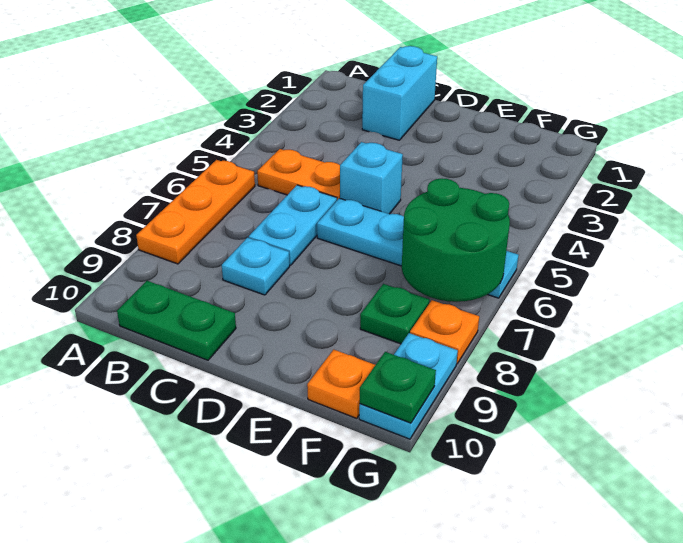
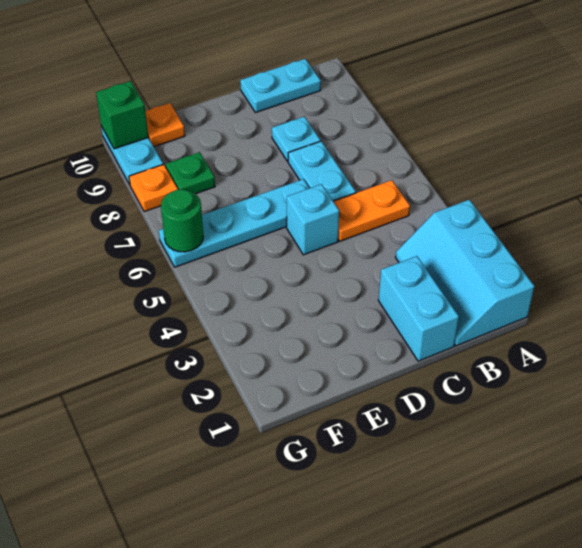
none -> cyan slope A1:B3 level 1 top A
orange plate A6:A8 level 1 -> none
green plate B10:C10 level 1 -> cyan plate B10:C10 level 1
green round brick F6:G7 level 2 -> green round brick G6 level 2
green plate G10 level 2 -> green brick G10 level 2

